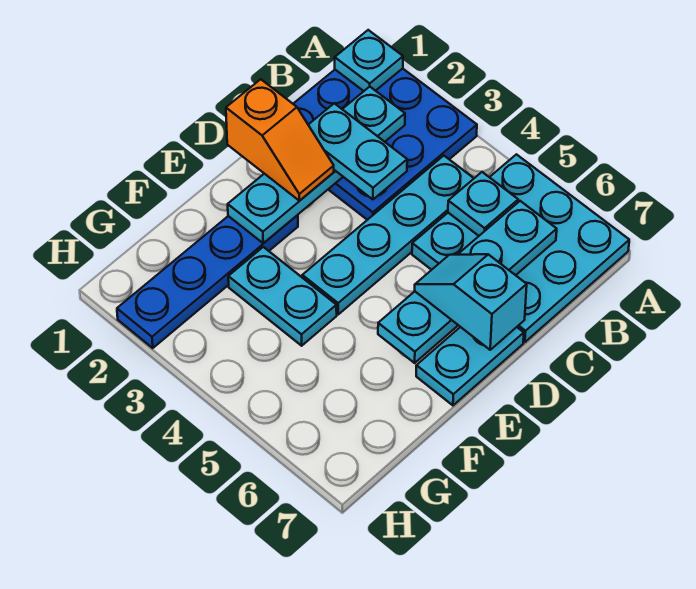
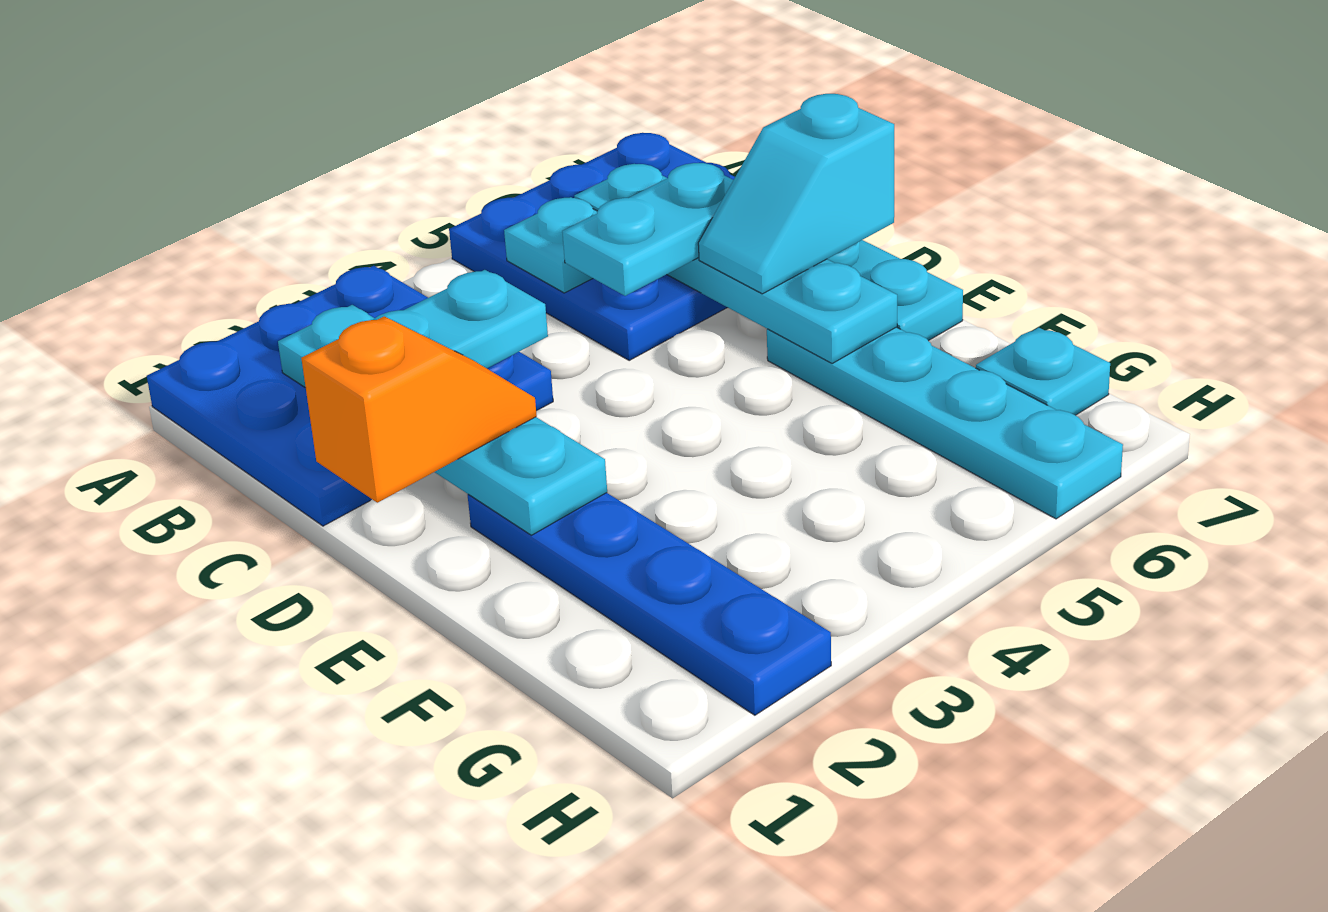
cyan plate A1 level 2 -> cyan plate G7 level 1
cyan plate A5:C7 level 1 -> blue plate A5:C7 level 1
cyan plate B4:E4 level 1 -> cyan plate E6:H6 level 1
cyan plate F3:F4 level 1 -> cyan plate C5:C6 level 3

